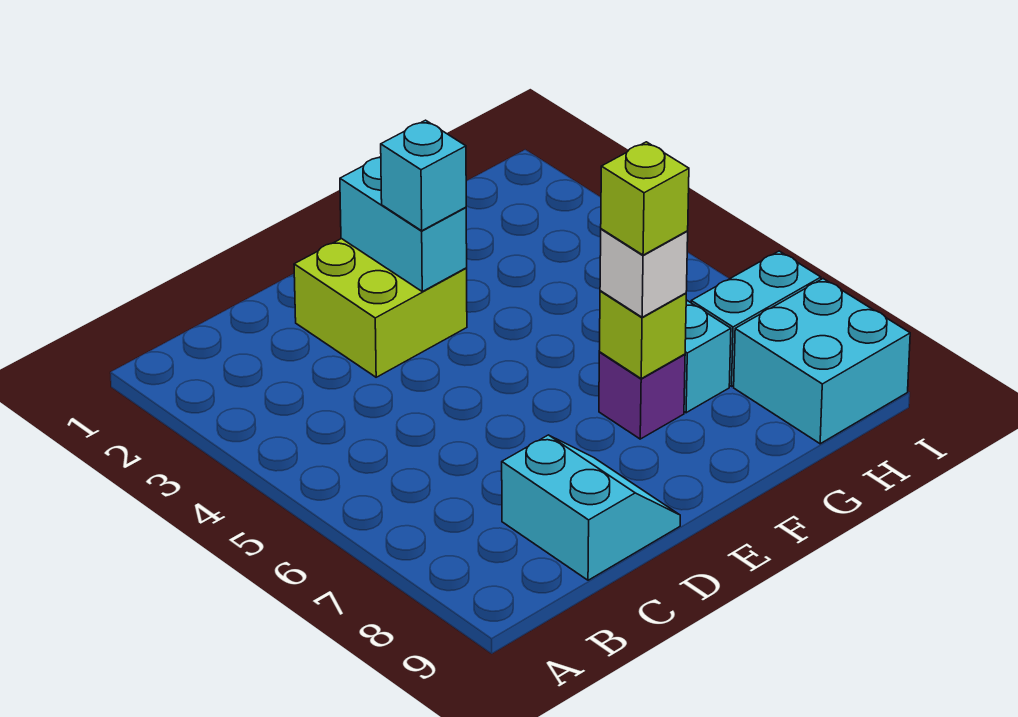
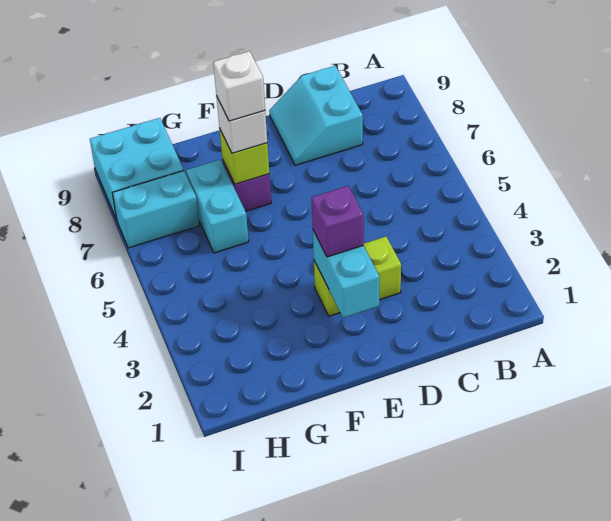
lime brick D2:E3 level 1 -> lime brick D3:E3 level 1
cyan brick E3 level 3 -> purple brick E3 level 3
lime brick F7 level 4 -> white brick F7 level 4

